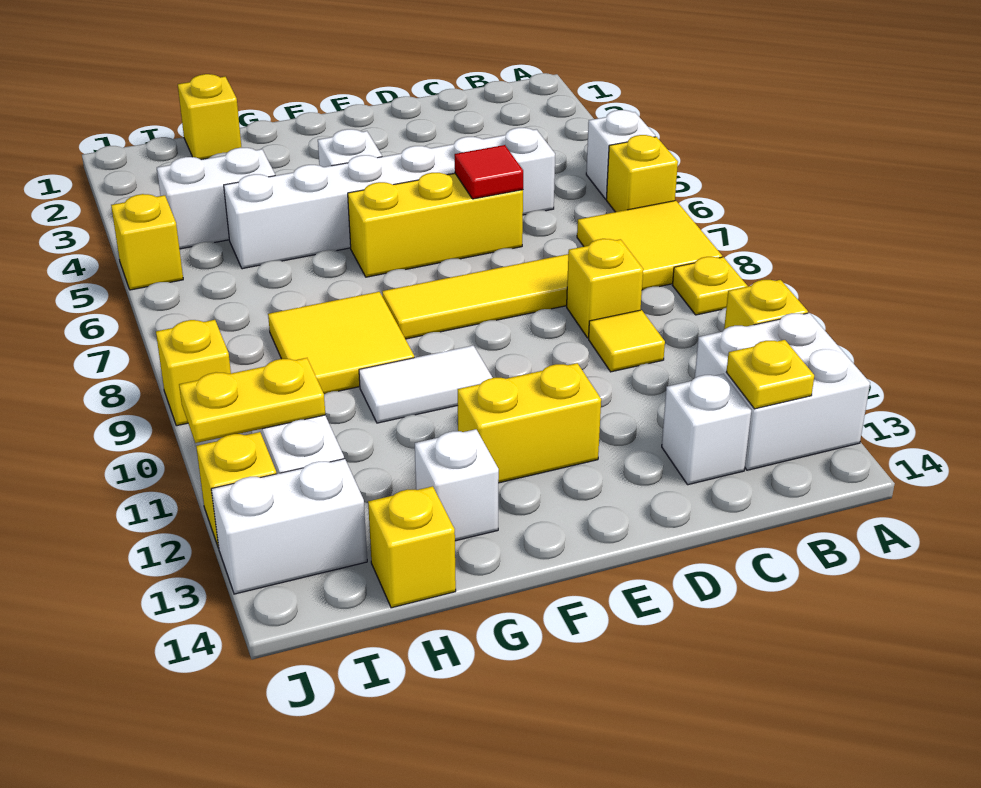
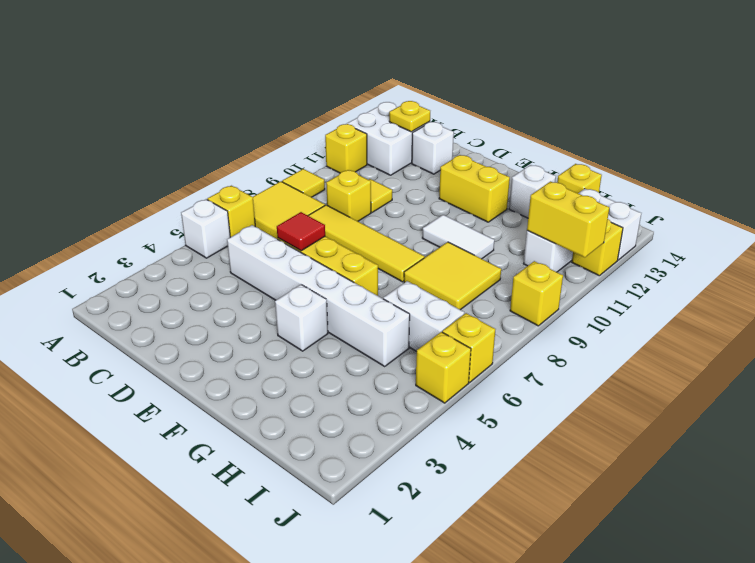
yellow plate A9 level 1 -> yellow tile A9 level 1
yellow brick H1 level 1 -> yellow brick J6 level 1
white brick H4:I4 level 1 -> white brick H6:I6 level 1
yellow plate I11:J11 level 2 -> yellow brick I11:J11 level 2

